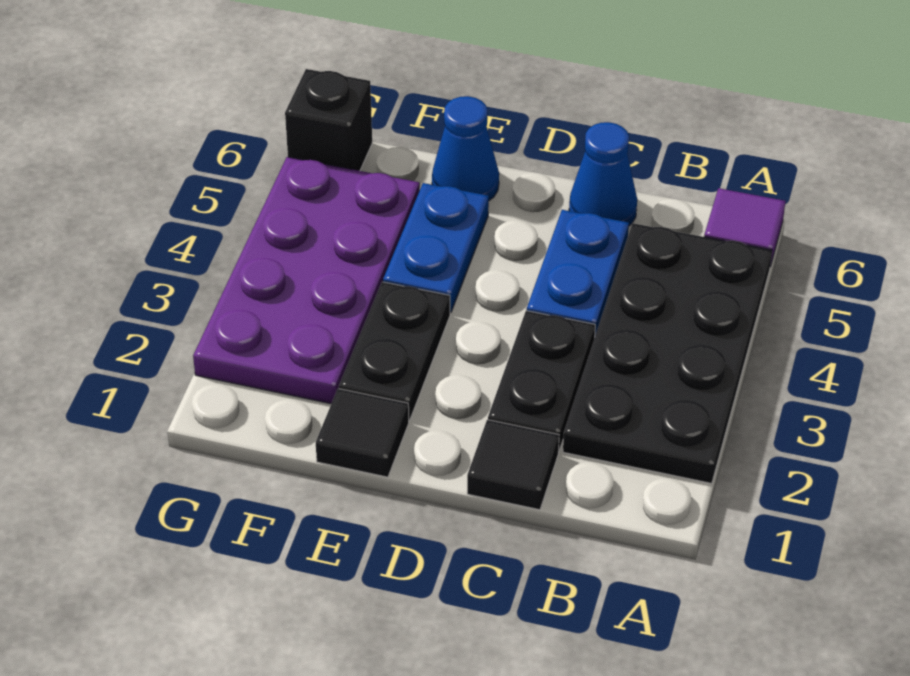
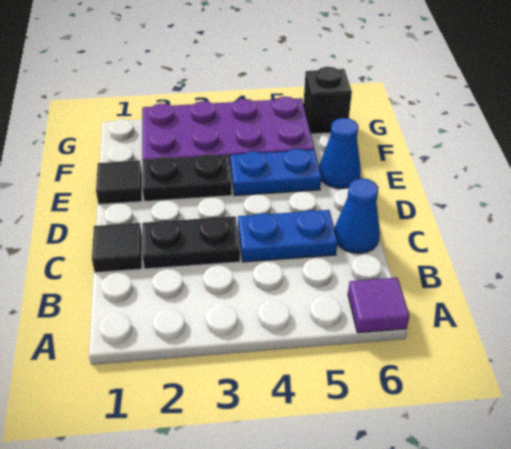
black plate A2:B5 level 1 -> none

